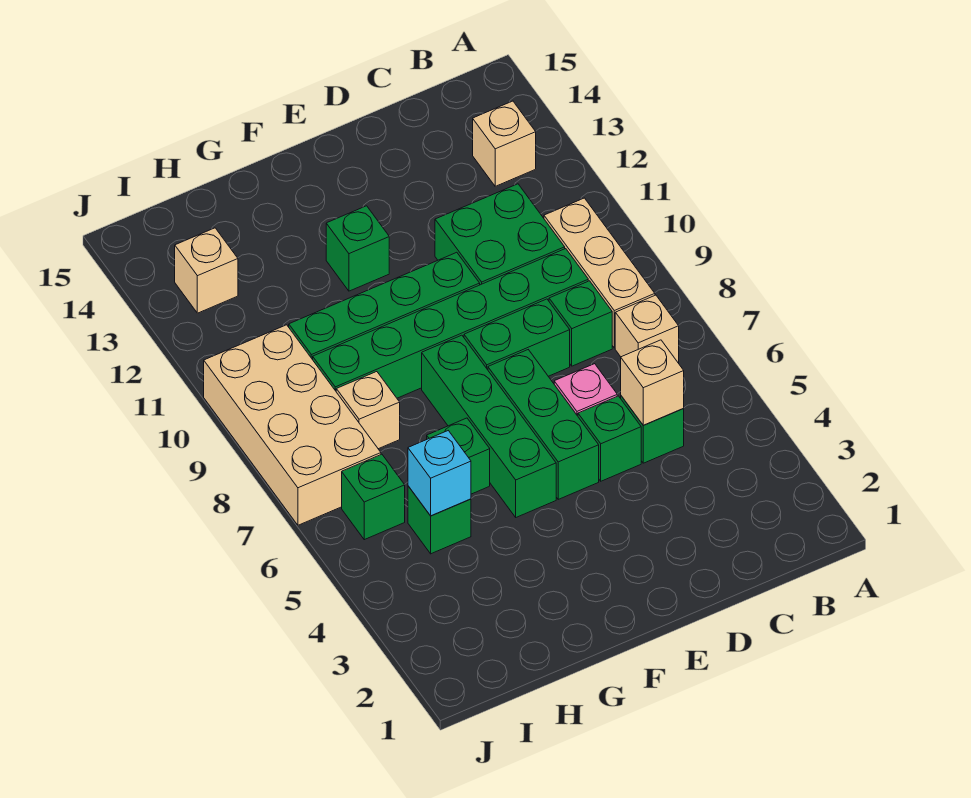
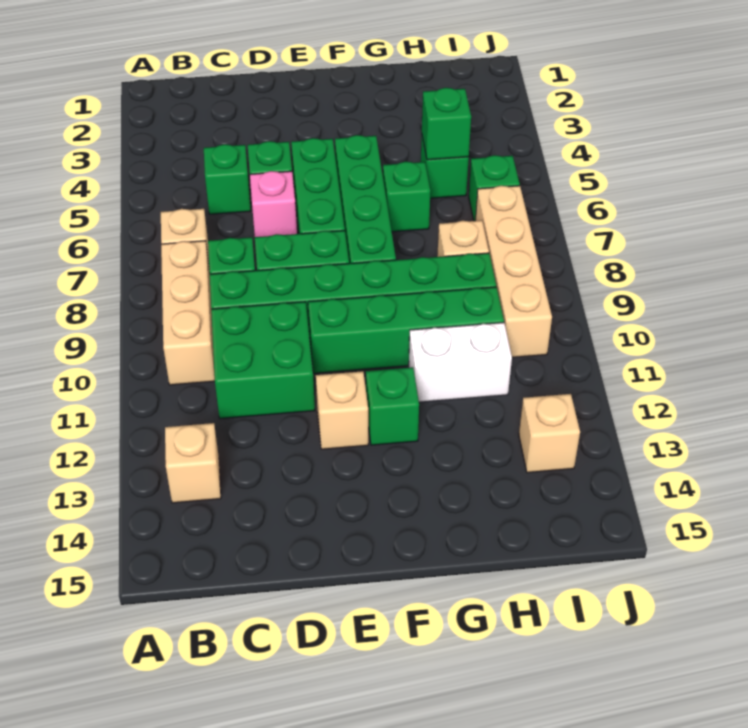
tan brick C5 level 2 -> tan brick E12 level 1
none -> white brick G11:H11 level 1
cyan brick H5 level 2 -> green brick H5 level 2
tan brick I7:J10 level 1 -> tan brick I7:I10 level 1

